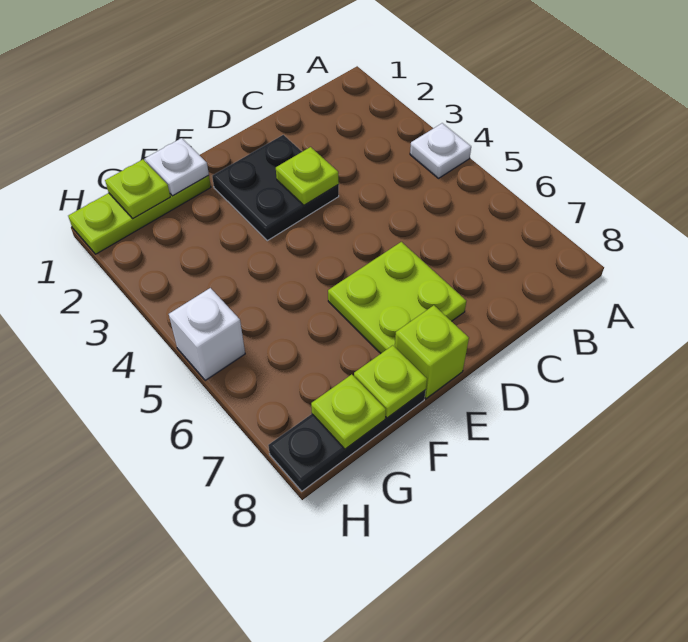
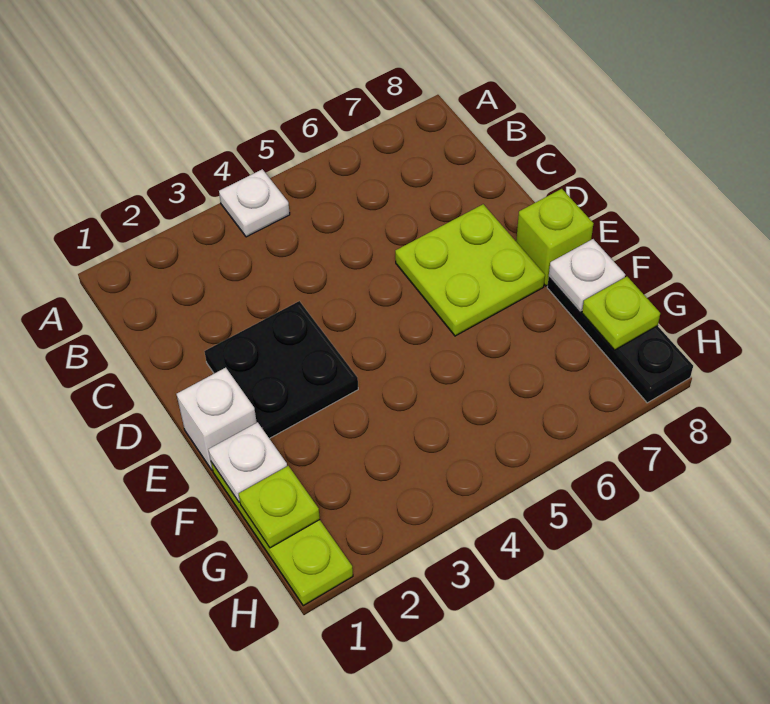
lime plate D3 level 2 -> none
lime plate F8 level 2 -> white plate F8 level 2
white brick H5 level 1 -> white brick E1 level 1

